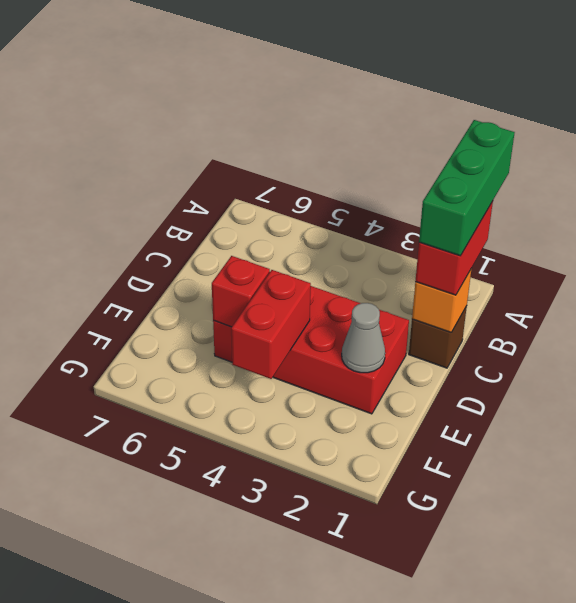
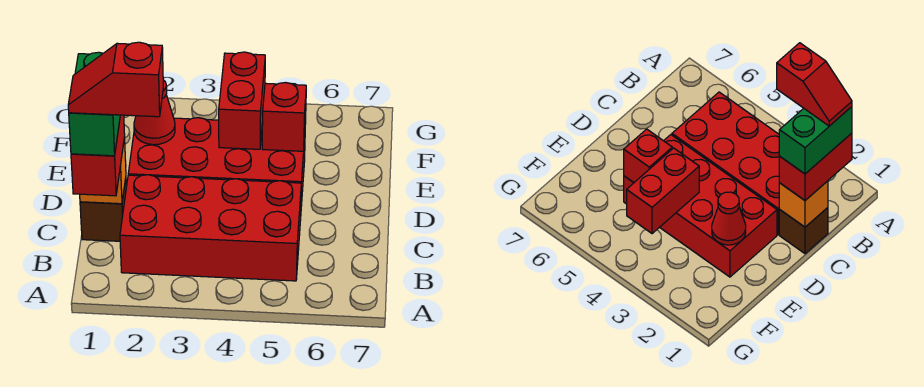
green brick A1:C1 level 4 -> green brick B1:C1 level 4
none -> red slope B1:B2 level 5 top 2
none -> red brick B2:C5 level 1
grey cone E2 level 2 -> red cone E2 level 2

